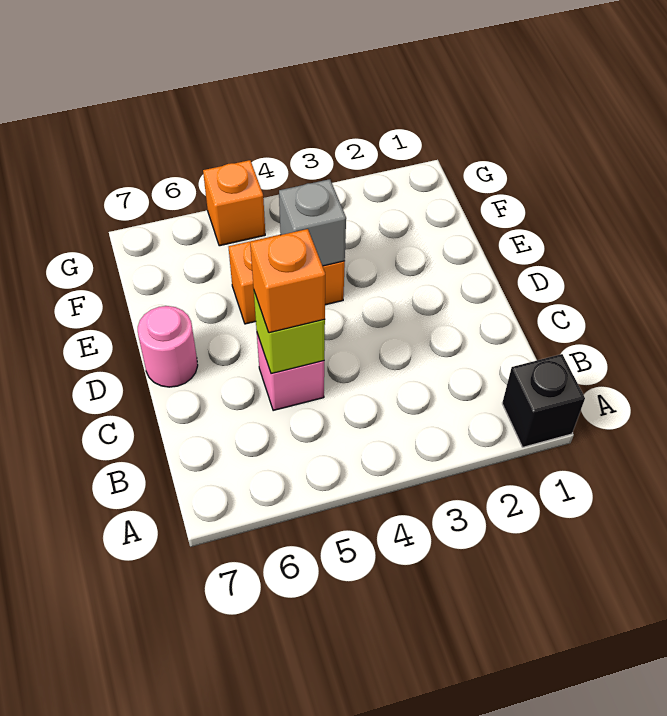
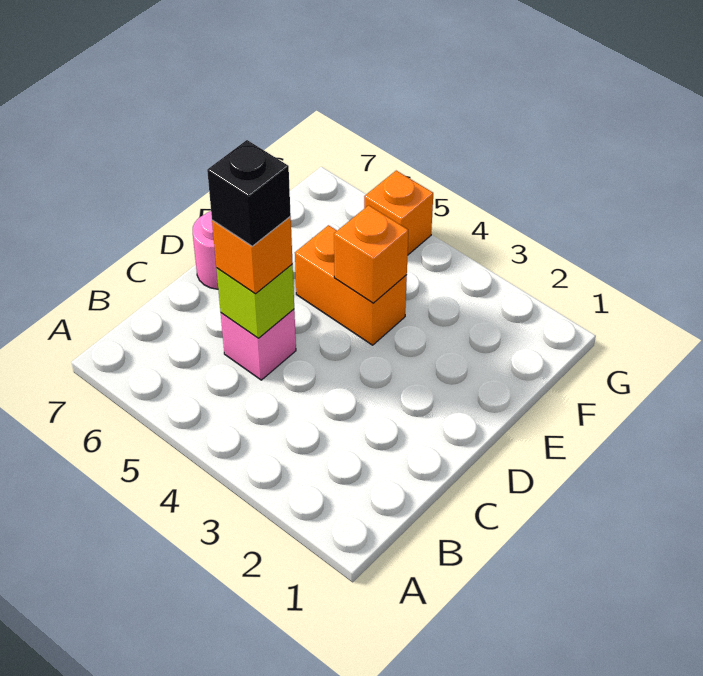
black brick A1 level 1 -> black brick C5 level 4
grey brick E4 level 2 -> orange brick E4 level 2

